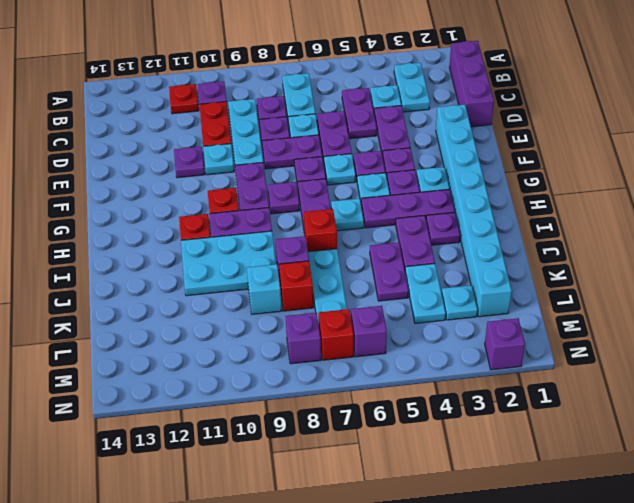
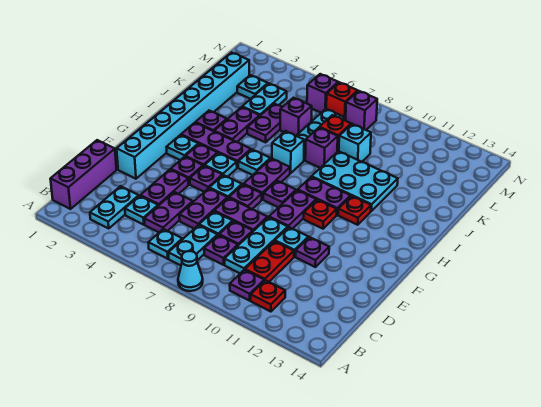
none -> cyan cone A8 level 1
none -> cyan plate B6 level 1
red brick I7 level 1 -> cyan brick I7 level 1
purple brick N2 level 1 -> purple brick K6 level 1

